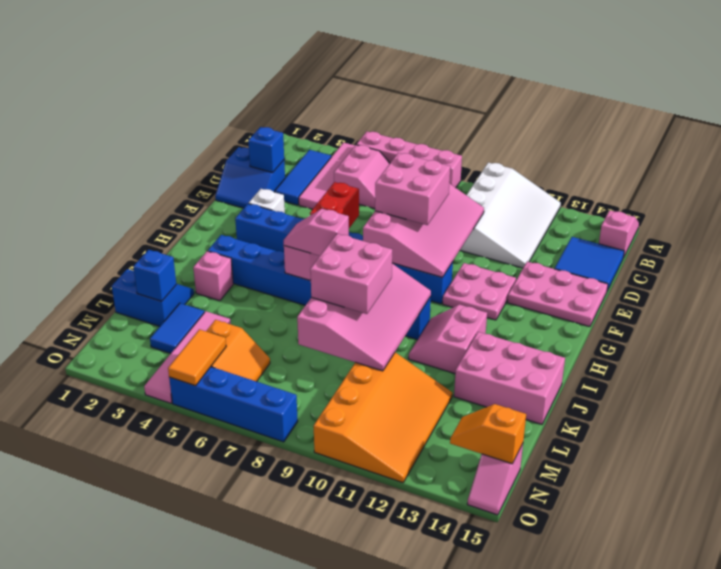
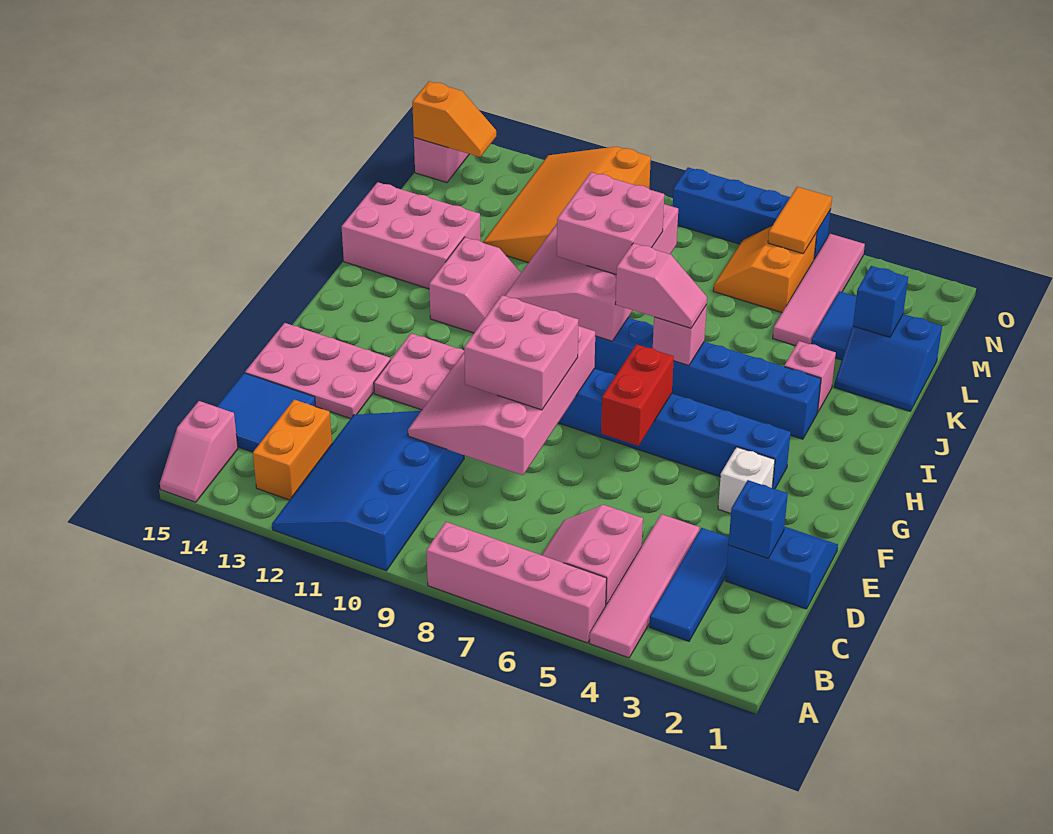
white slope A10:D12 level 1 top 10 -> blue slope A10:D12 level 1 top 10
none -> orange brick B13:C13 level 1

